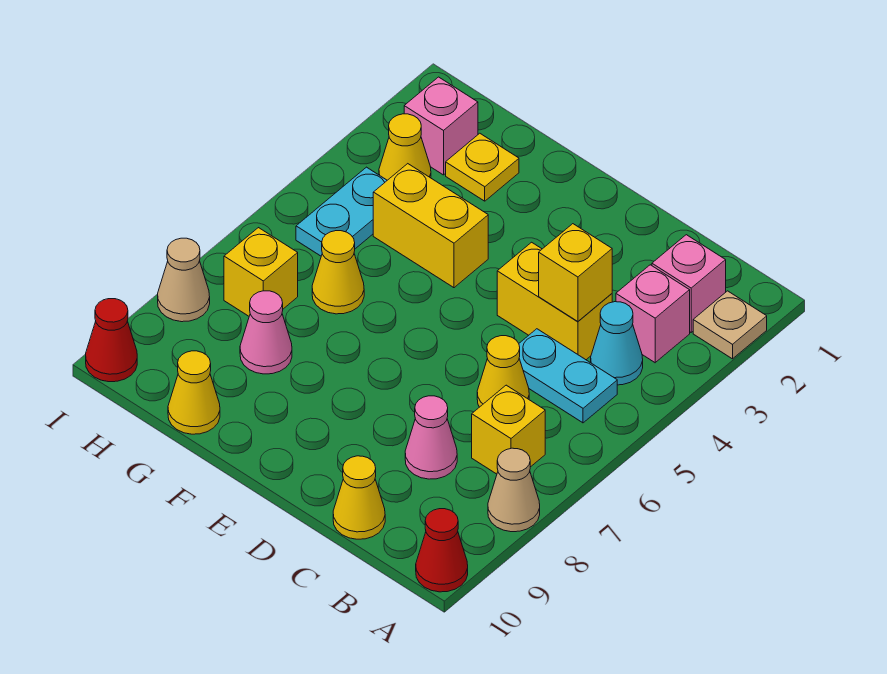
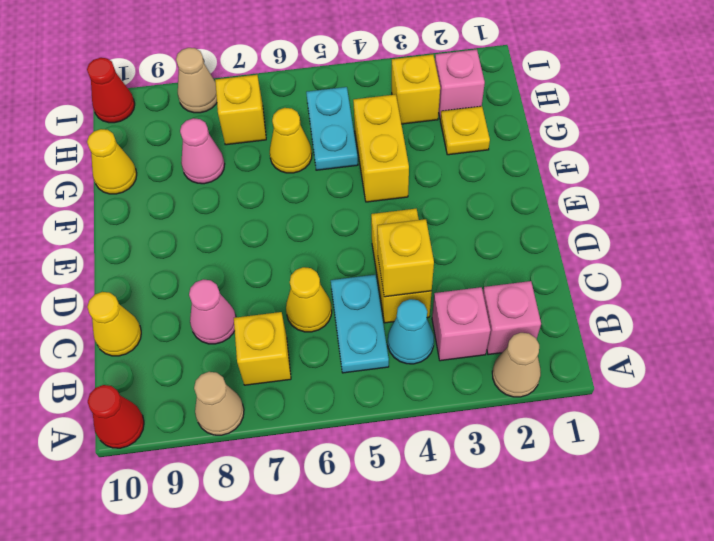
tan plate A2 level 1 -> tan cone A2 level 1
yellow cone H3 level 1 -> yellow brick H3 level 1
cyan plate H4:H5 level 1 -> cyan plate G5:H5 level 1

